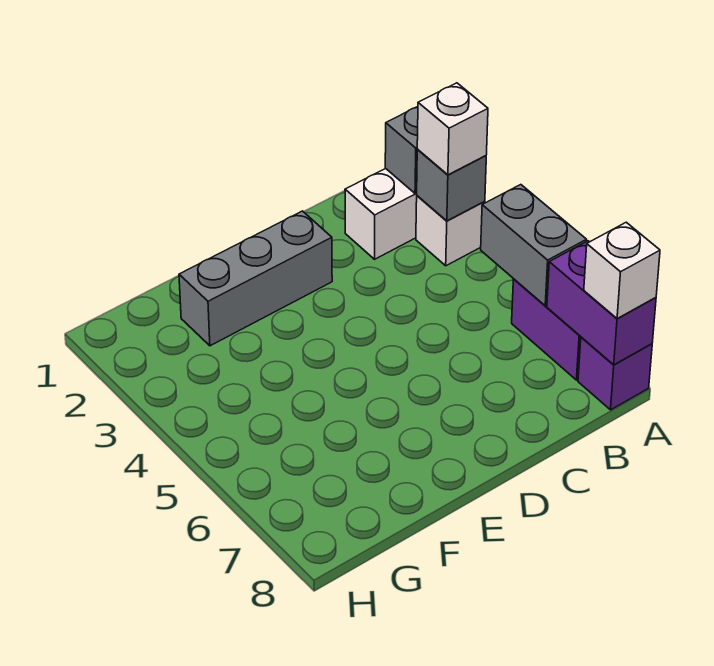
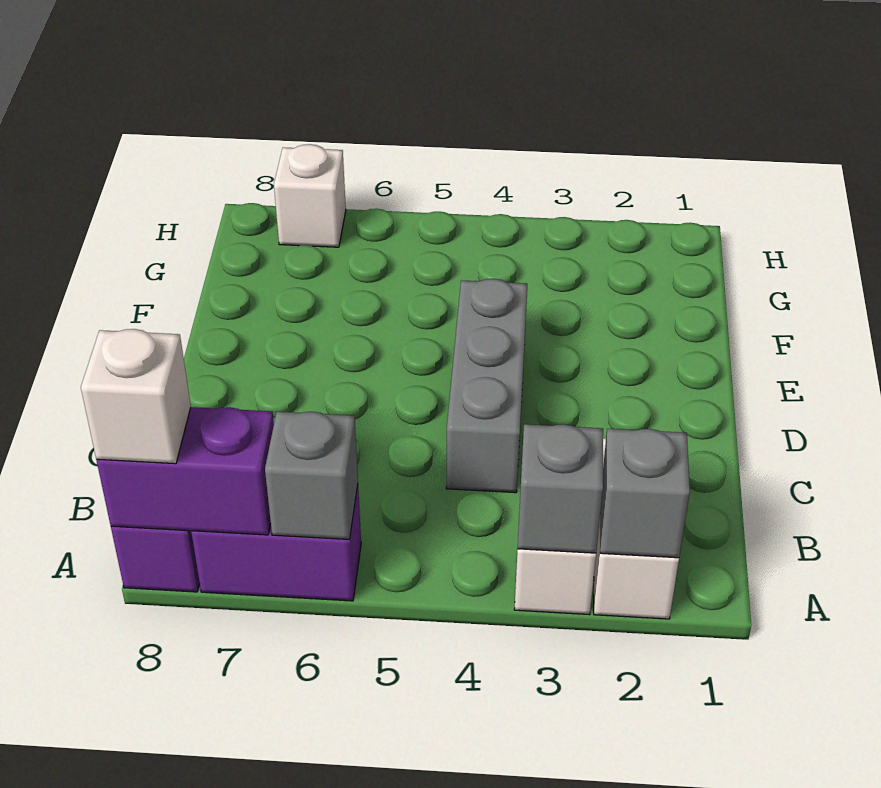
white brick A3 level 3 -> white brick H7 level 1
grey brick A5:A6 level 2 -> grey brick A6 level 2
grey brick D2:F2 level 1 -> grey brick C4:E4 level 1

